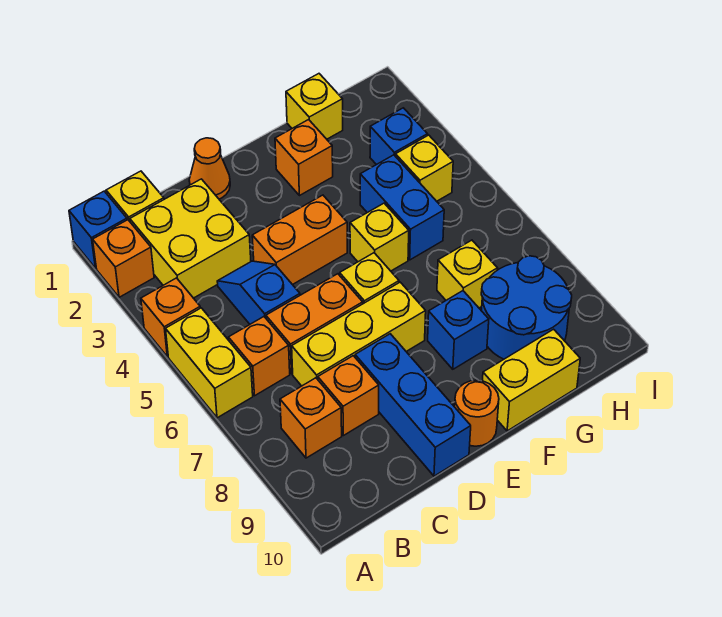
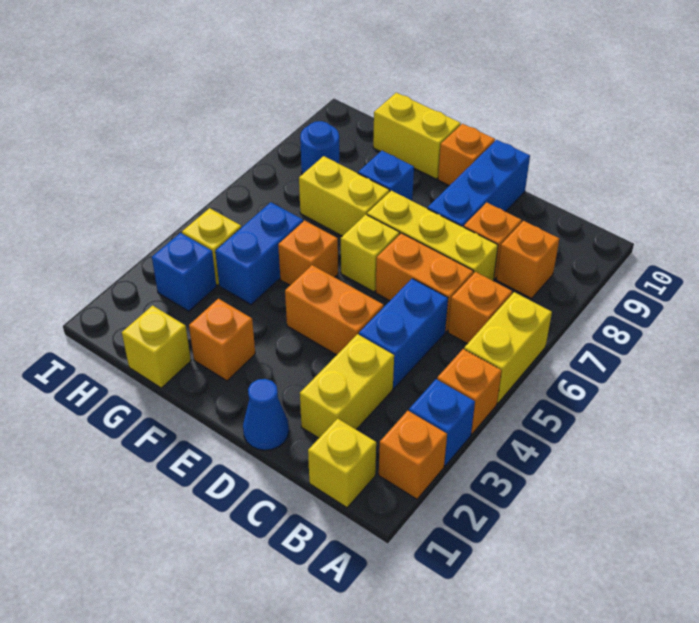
blue brick A1 level 1 -> blue brick A3 level 1
yellow brick B2:C3 level 1 -> yellow brick C2:C3 level 1
blue slope C4:C5 level 1 top 5 -> blue brick C4:C5 level 1
orange cone D1 level 1 -> blue cone D1 level 1
orange round brick E10 level 1 -> orange brick E10 level 1
yellow brick F5 level 1 -> orange brick F5 level 1
yellow brick G7 level 1 -> yellow brick F7:G7 level 1
blue round brick G8:H9 level 1 -> blue round brick H8 level 1

